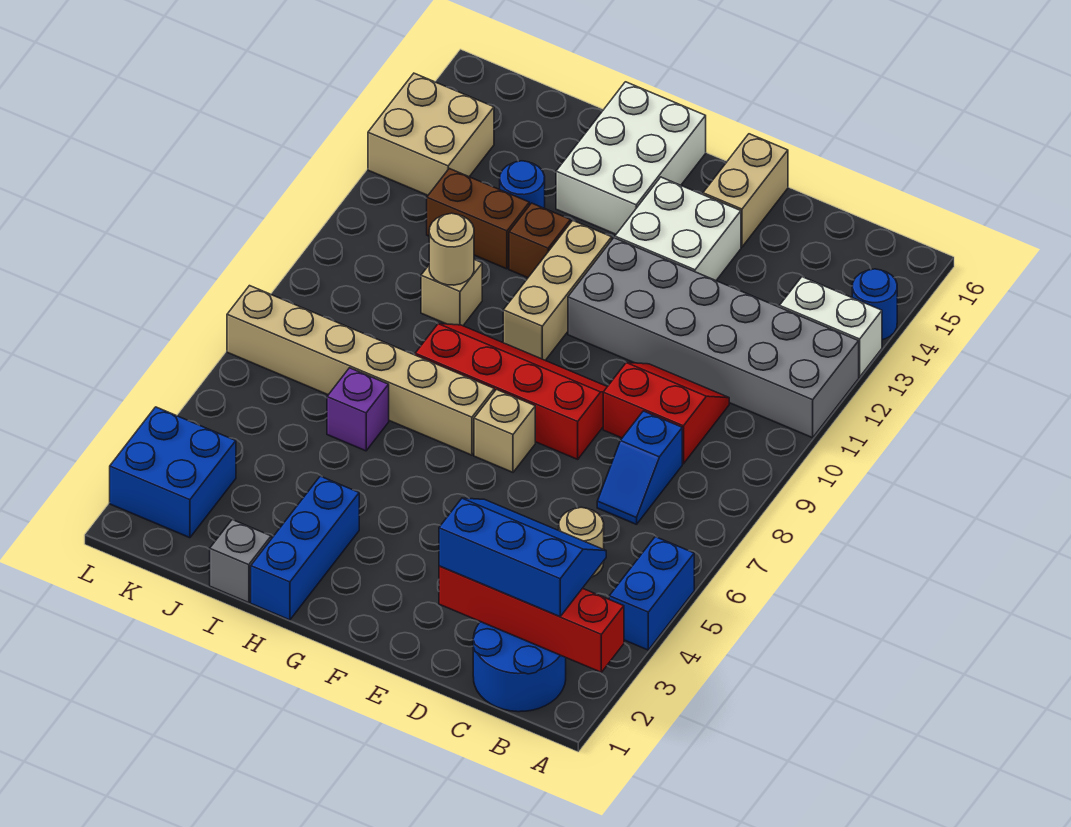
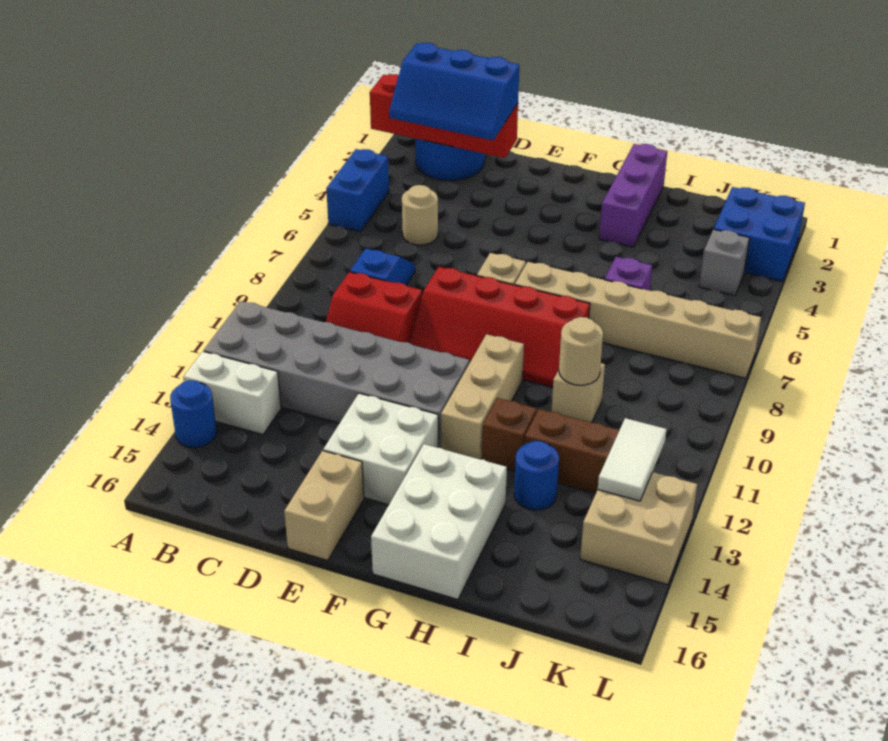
blue brick H1:H3 level 1 -> purple brick H1:H3 level 1
grey brick I1 level 1 -> grey brick K4 level 1
none -> white tile K12:K13 level 2

